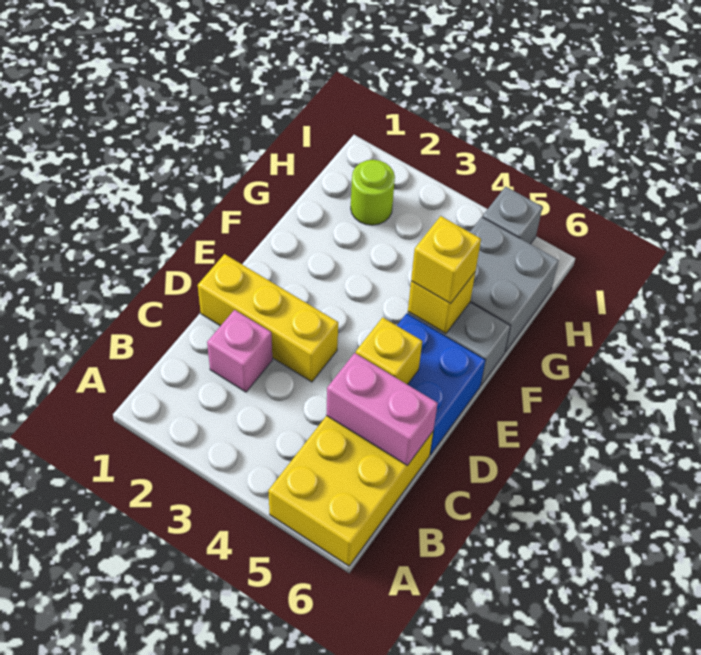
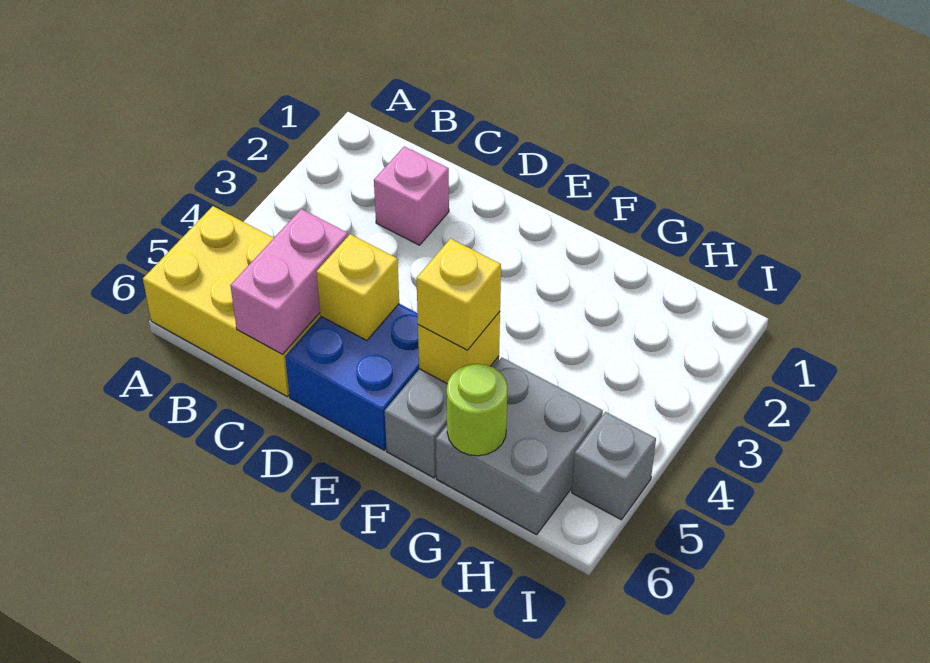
yellow brick D1:D3 level 1 -> none
lime round brick H2 level 1 -> lime round brick G6 level 2

